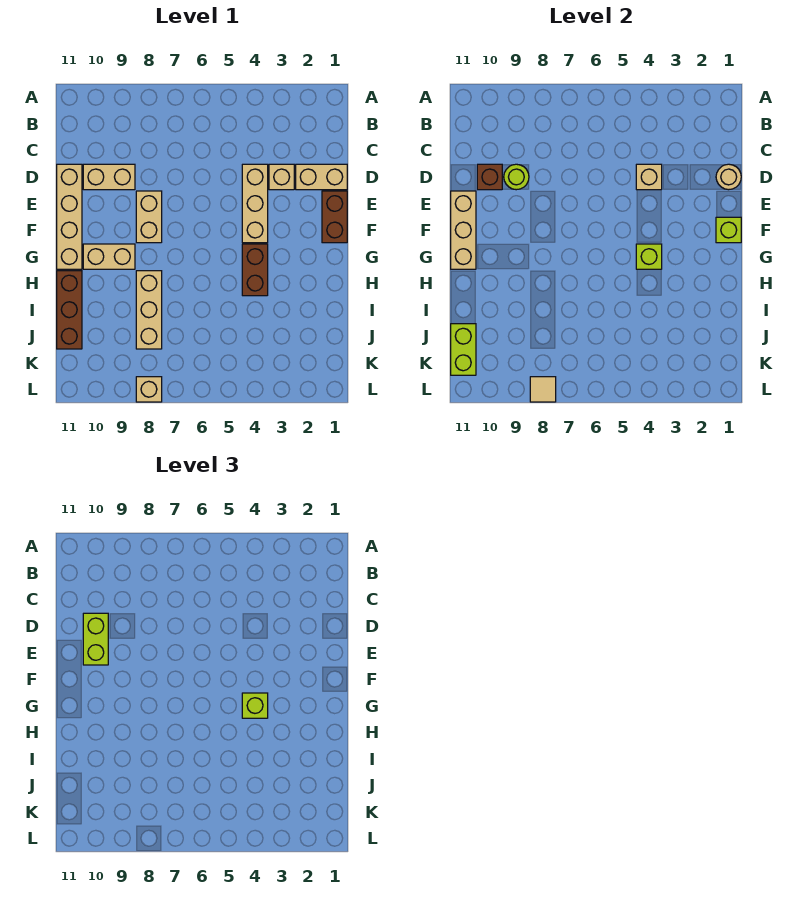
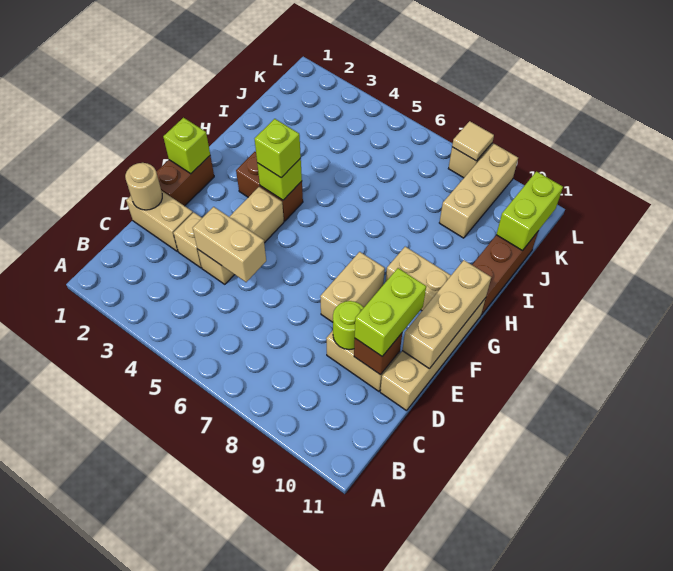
tan brick D4 level 2 -> tan brick D4:D5 level 2
brown brick G4:H4 level 1 -> brown brick G3:G4 level 1
tan brick H8:J8 level 1 -> tan brick J9:L9 level 1

